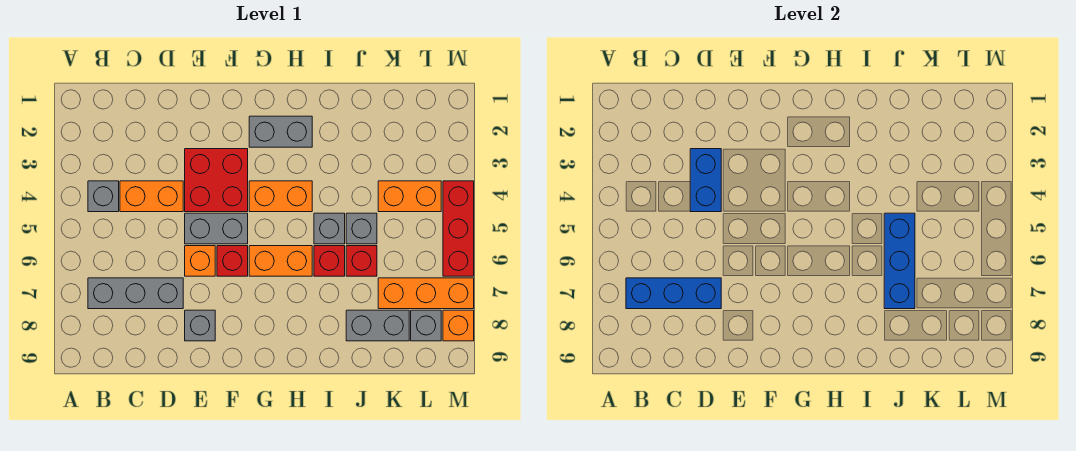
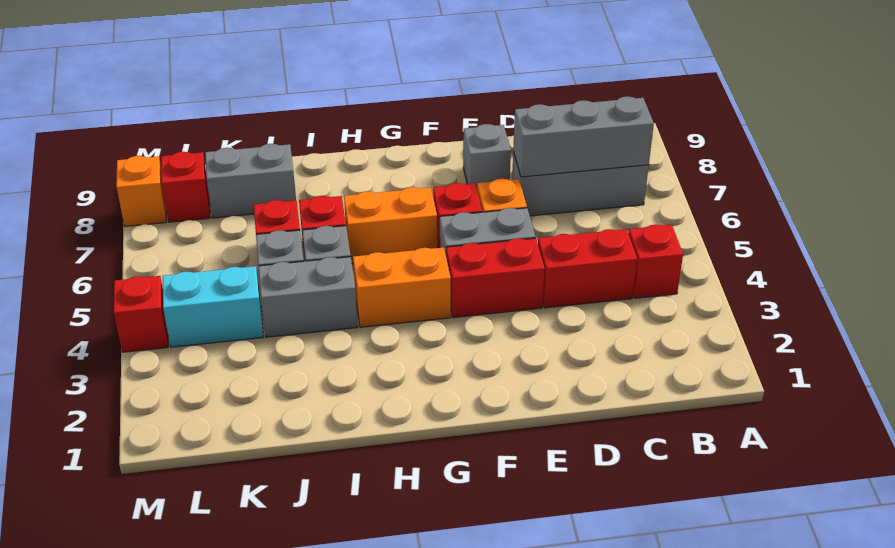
grey brick B4 level 1 -> red brick B4 level 1
blue brick B7:D7 level 2 -> grey brick B7:D7 level 2
orange brick C4:D4 level 1 -> red brick C4:D4 level 1
blue brick D3:D4 level 2 -> none
red brick E3:F4 level 1 -> red brick E4:F4 level 1
grey brick G2:H2 level 1 -> grey brick I4:J4 level 1
blue brick J5:J7 level 2 -> none
orange brick K4:L4 level 1 -> cyan brick K4:L4 level 1
orange brick K7:M7 level 1 -> none
grey brick L8 level 1 -> red brick L8 level 1
red brick M4:M6 level 1 -> red brick M4 level 1

